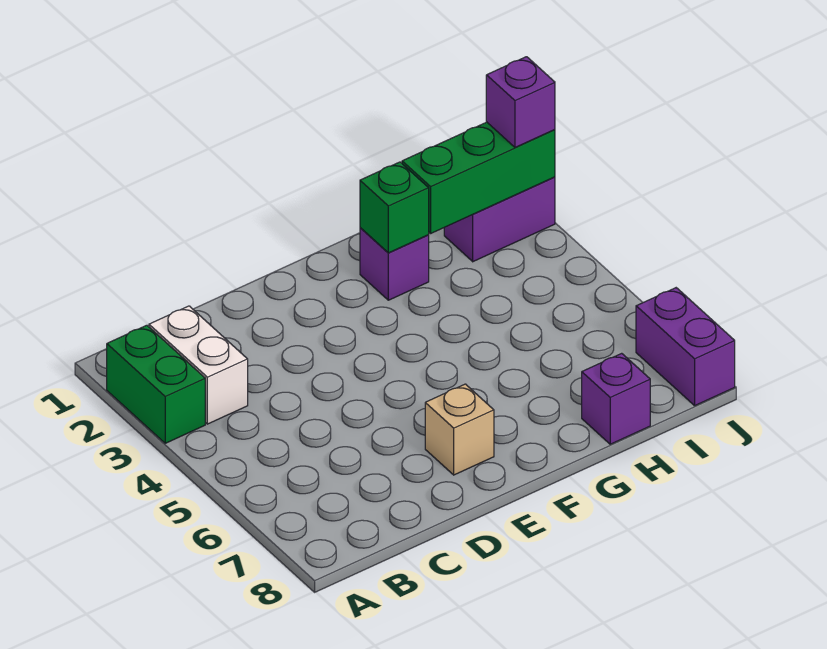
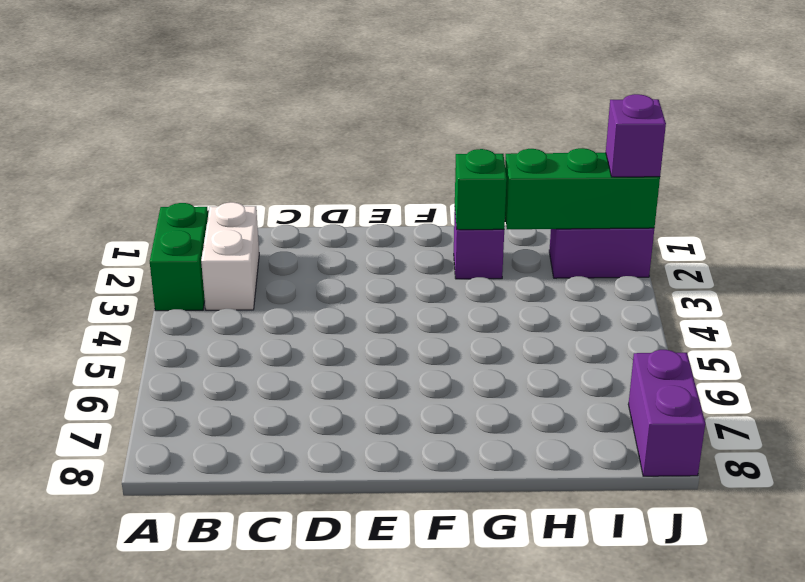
tan brick E7 level 1 -> none
purple brick H8 level 1 -> none

